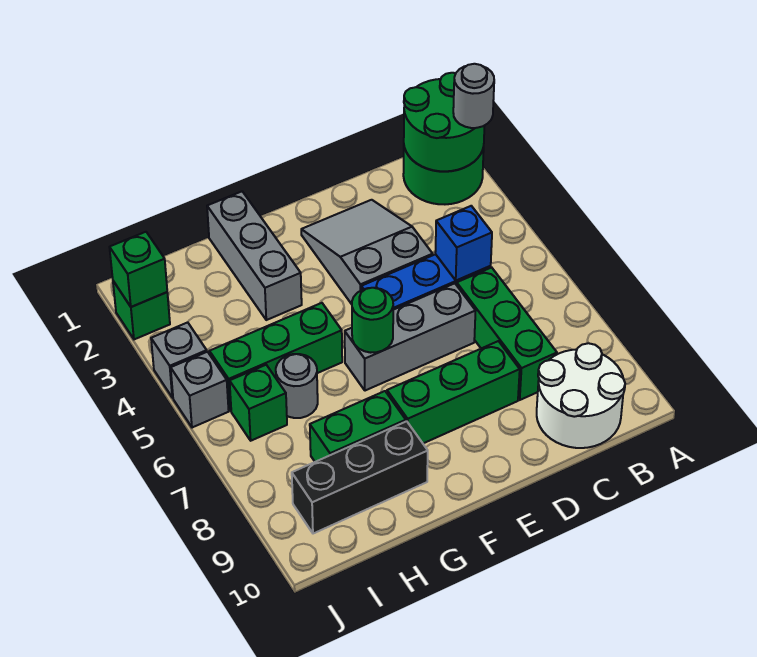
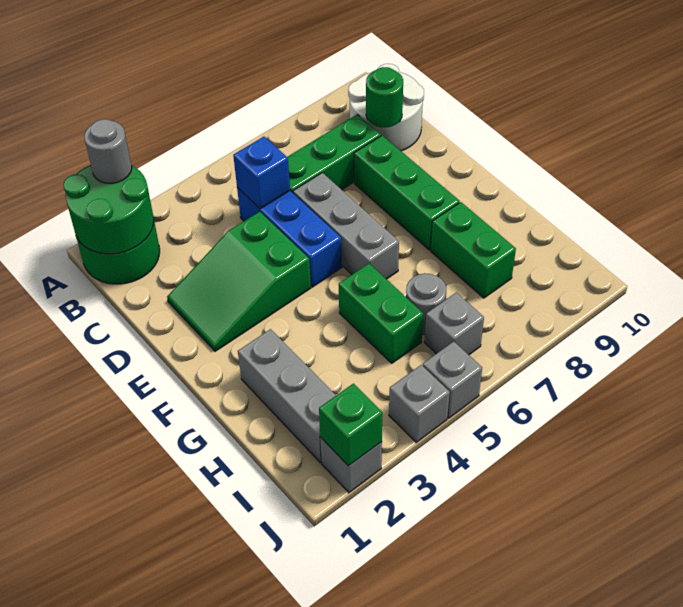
grey slope D2:E4 level 1 top 4 -> green slope D2:E4 level 1 top 4
green round brick F6 level 2 -> green round brick C9 level 2
grey brick G1:G3 level 1 -> grey brick G2:I2 level 1
green brick G5:I5 level 1 -> green brick G5:H5 level 1
black brick G9:I9 level 1 -> none
green brick I6 level 1 -> grey brick I6 level 1
green brick J2 level 1 -> grey brick J2 level 1

